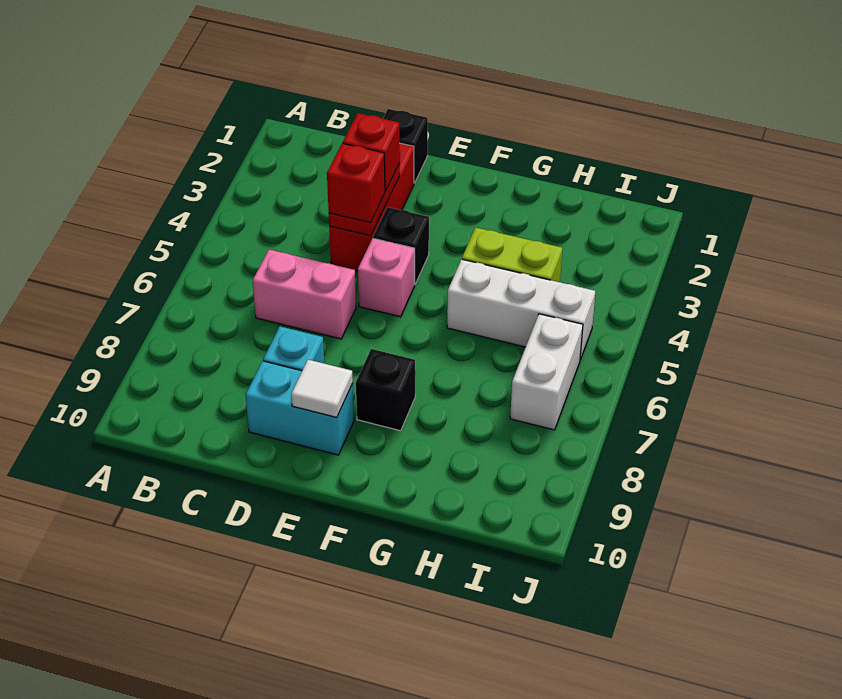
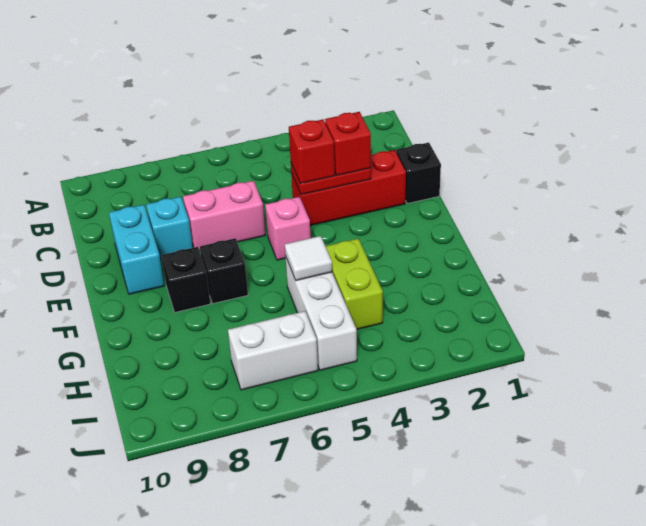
pink brick C6:D6 level 1 -> pink brick D6:D7 level 1
black brick E4 level 1 -> black brick F7 level 1
white tile E9 level 2 -> white tile G5 level 2

